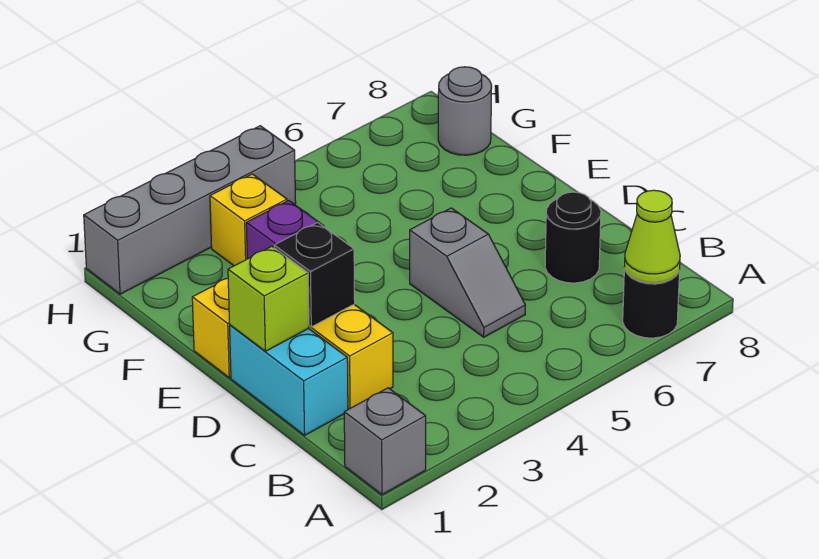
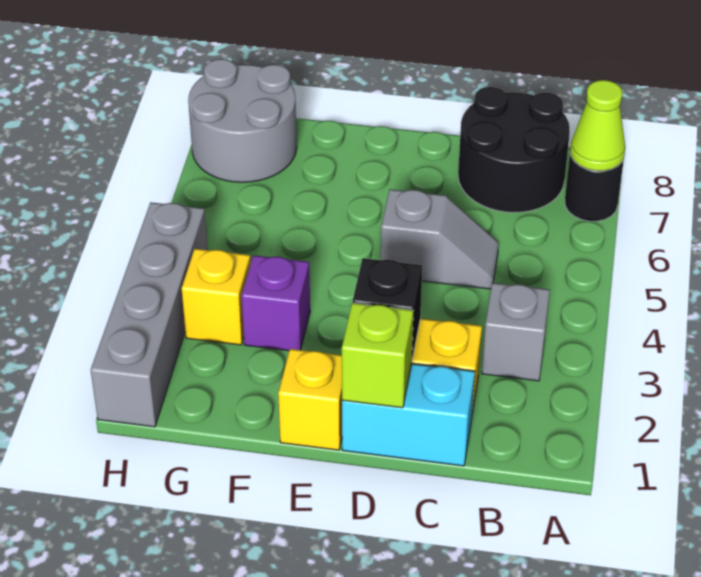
grey brick A1 level 1 -> grey brick B3 level 1
black round brick C7 level 1 -> black round brick B7:C8 level 1
grey round brick G8 level 1 -> grey round brick G7:H8 level 1

